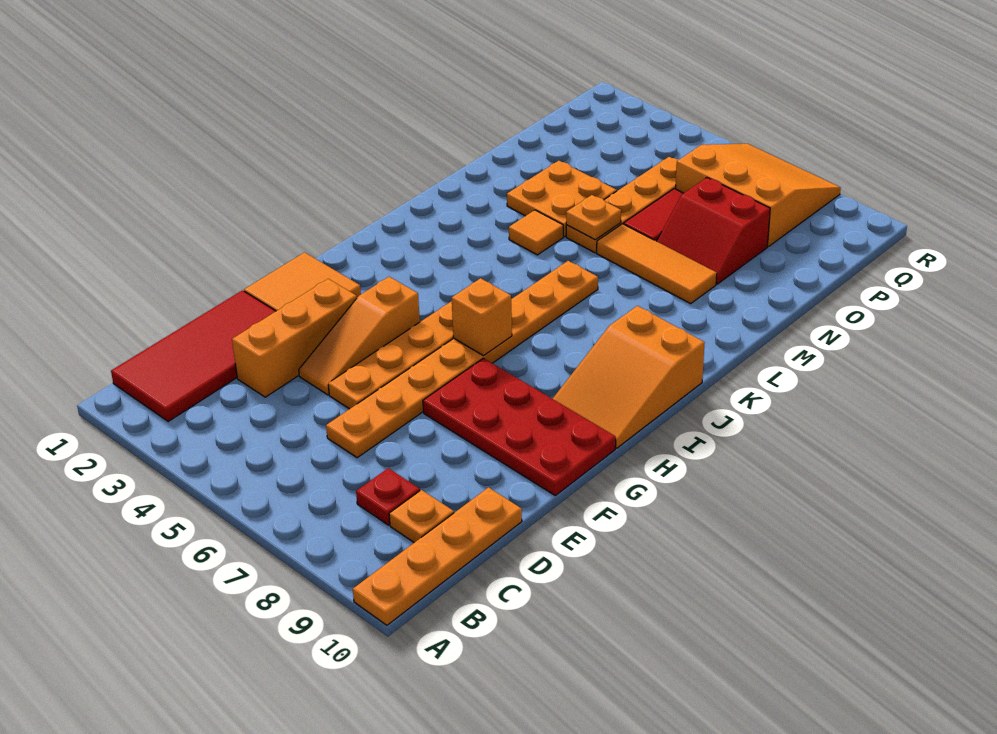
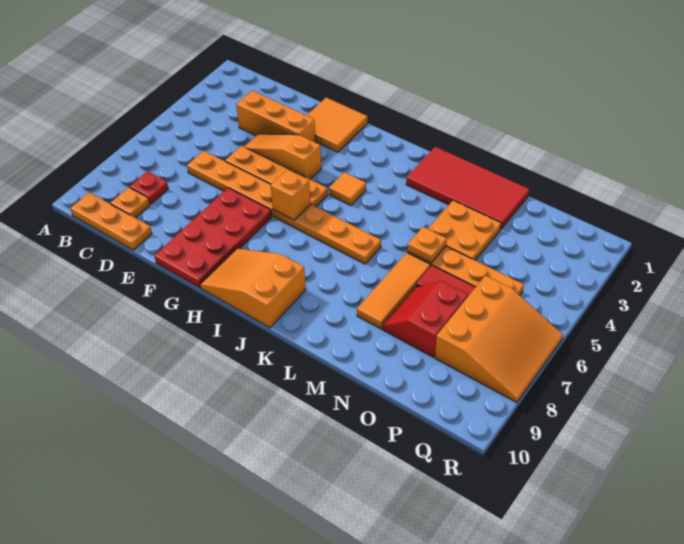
orange plate A10:D10 level 1 -> orange plate B10:D10 level 1
red tile B1:E2 level 1 -> red tile K1:N2 level 1
orange tile L4 level 1 -> orange tile I4 level 1

